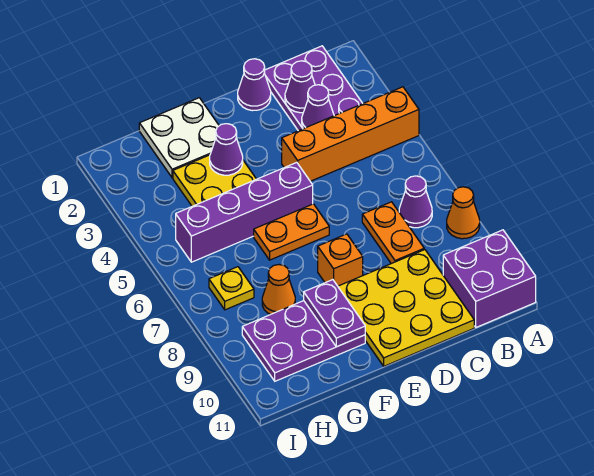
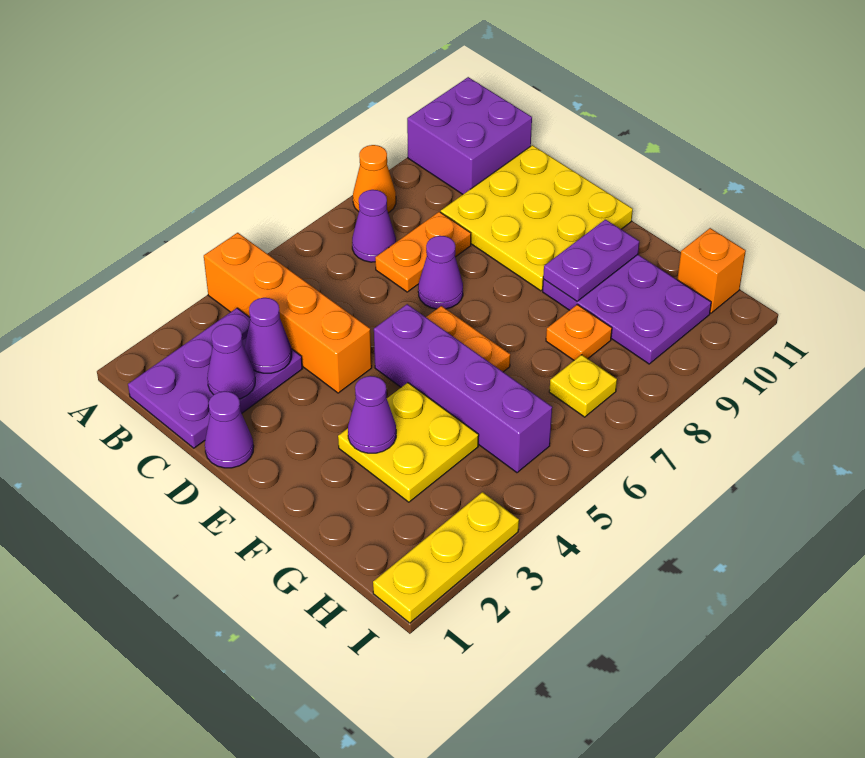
none -> purple cone D7 level 1
orange brick E8 level 1 -> orange brick H11 level 1
white plate F1:G2 level 1 -> none
orange cone G8 level 1 -> orange plate G8 level 1
none -> yellow plate I1:I3 level 1

